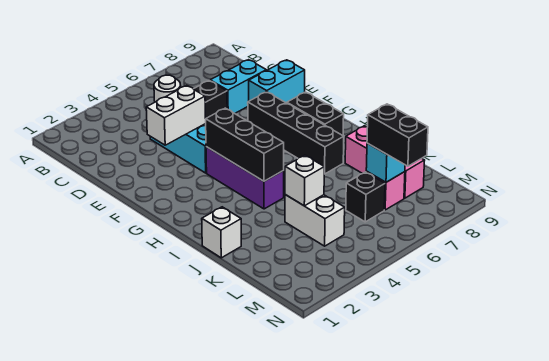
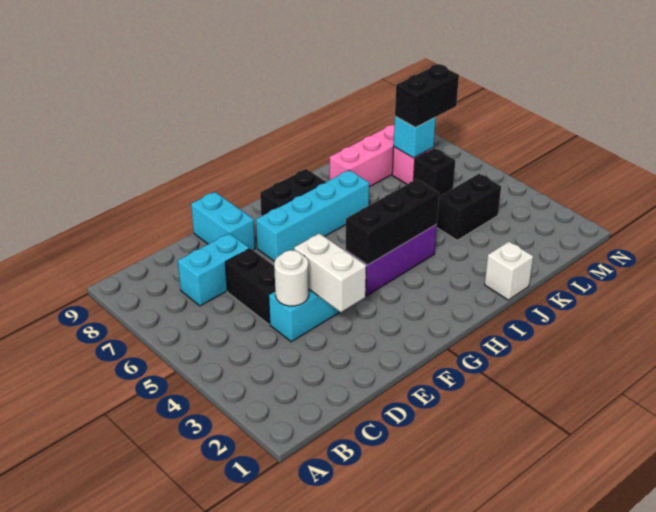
cyan brick D7:D8 level 1 -> cyan brick C7:D7 level 1
black brick F7:I7 level 1 -> cyan brick F7:I7 level 1
white brick K4:L4 level 1 -> black brick K4:L4 level 1
white brick K4 level 2 -> none

